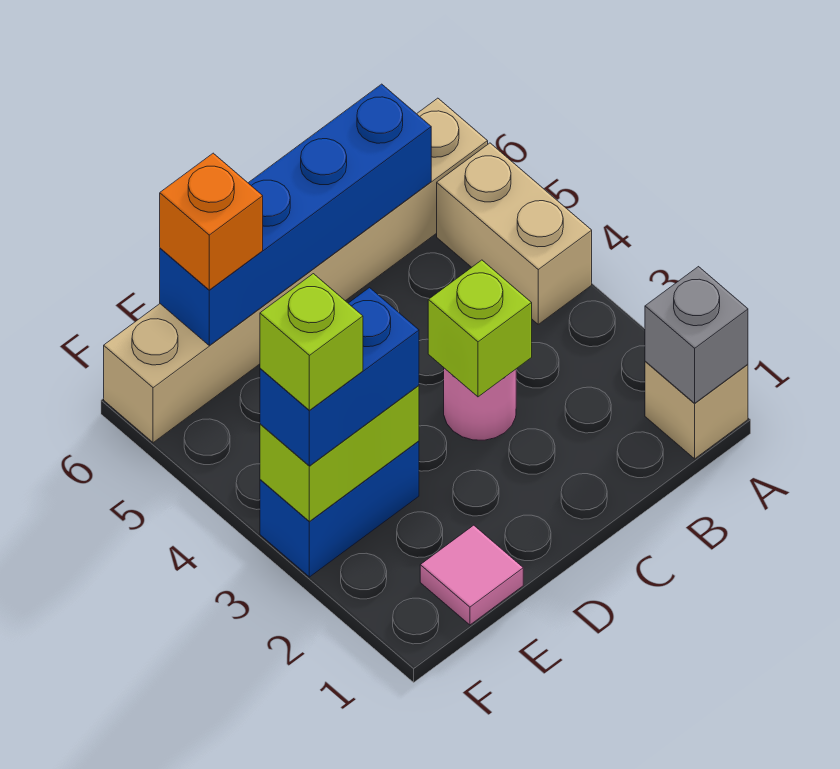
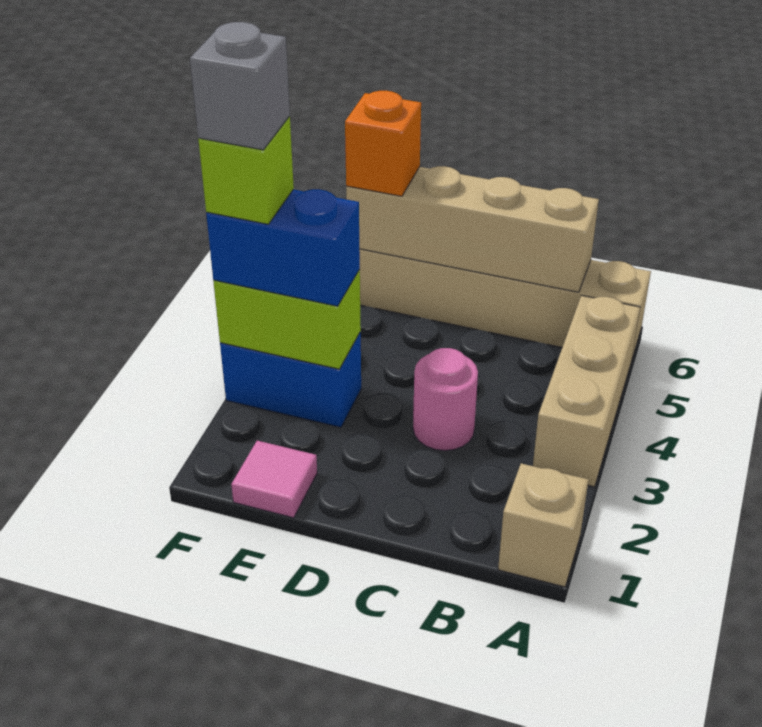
grey brick A1 level 2 -> grey brick F3 level 5
tan brick A4:A5 level 1 -> tan brick A3:A5 level 1
blue brick B6:E6 level 2 -> tan brick B6:E6 level 2
lime brick C3 level 2 -> none

